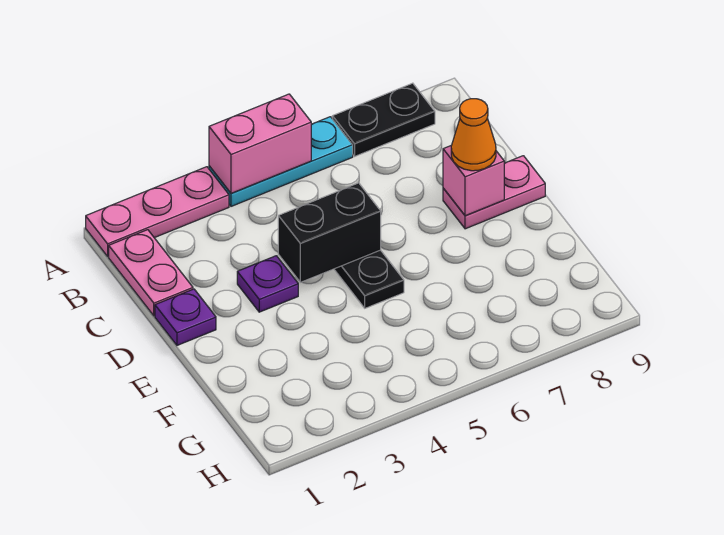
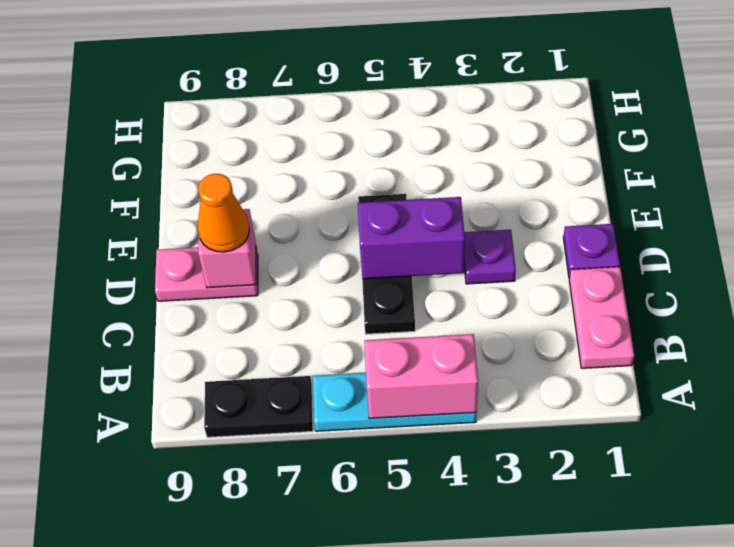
pink plate A1:A3 level 1 -> none
black brick D4:D5 level 2 -> purple brick D4:D5 level 2

